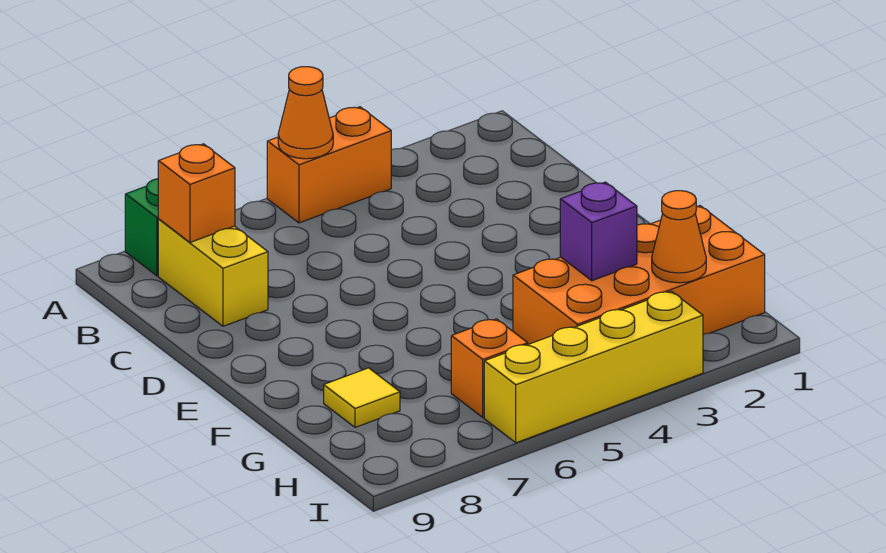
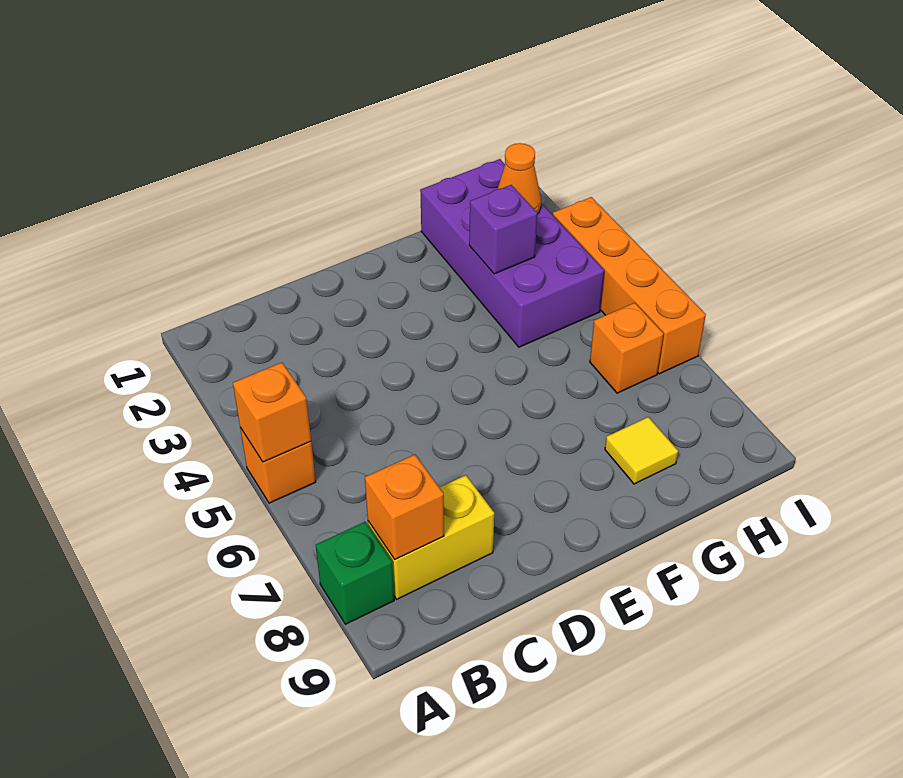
orange brick A4:A5 level 1 -> orange brick A5 level 1
orange cone A5 level 2 -> orange brick A5 level 2
orange brick G1:H4 level 1 -> purple brick G1:H4 level 1
yellow brick I3:I6 level 1 -> orange brick I3:I6 level 1

